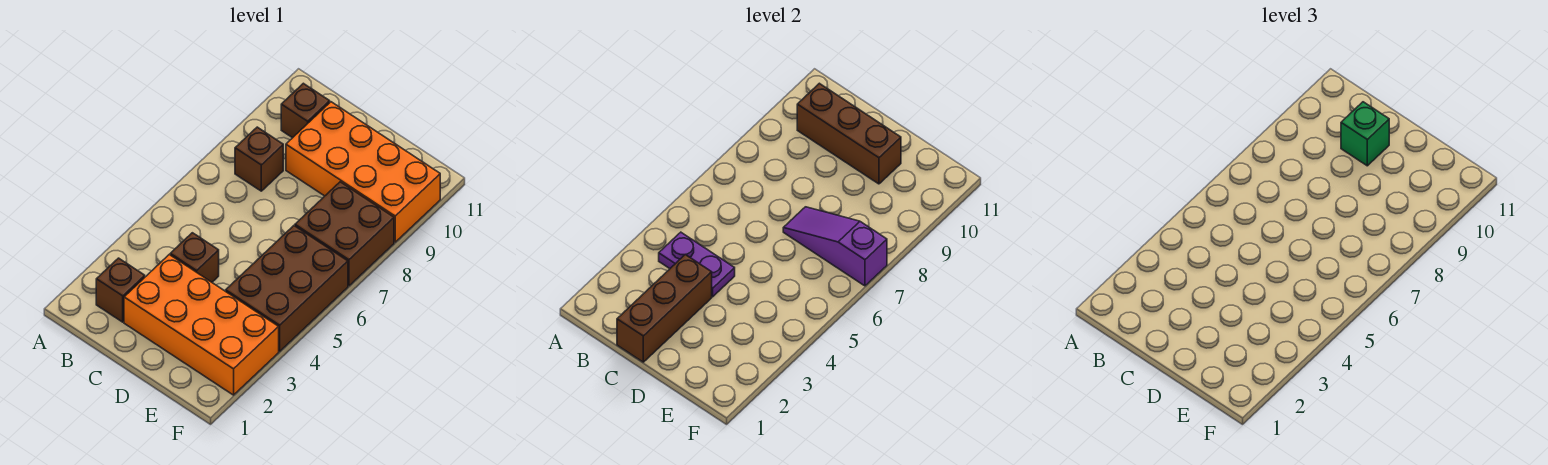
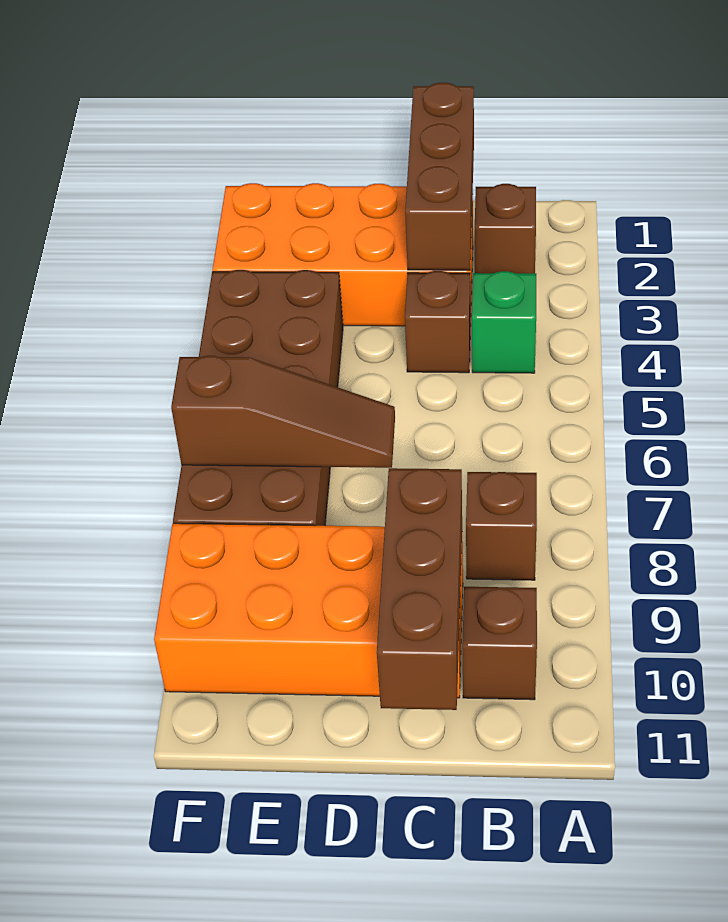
purple plate B4:C4 level 2 -> none
brown brick B10:D10 level 2 -> brown brick C9:C11 level 2
green brick C10 level 3 -> green brick B4 level 1
purple slope D7:F7 level 2 top F -> brown slope D7:F7 level 2 top F

